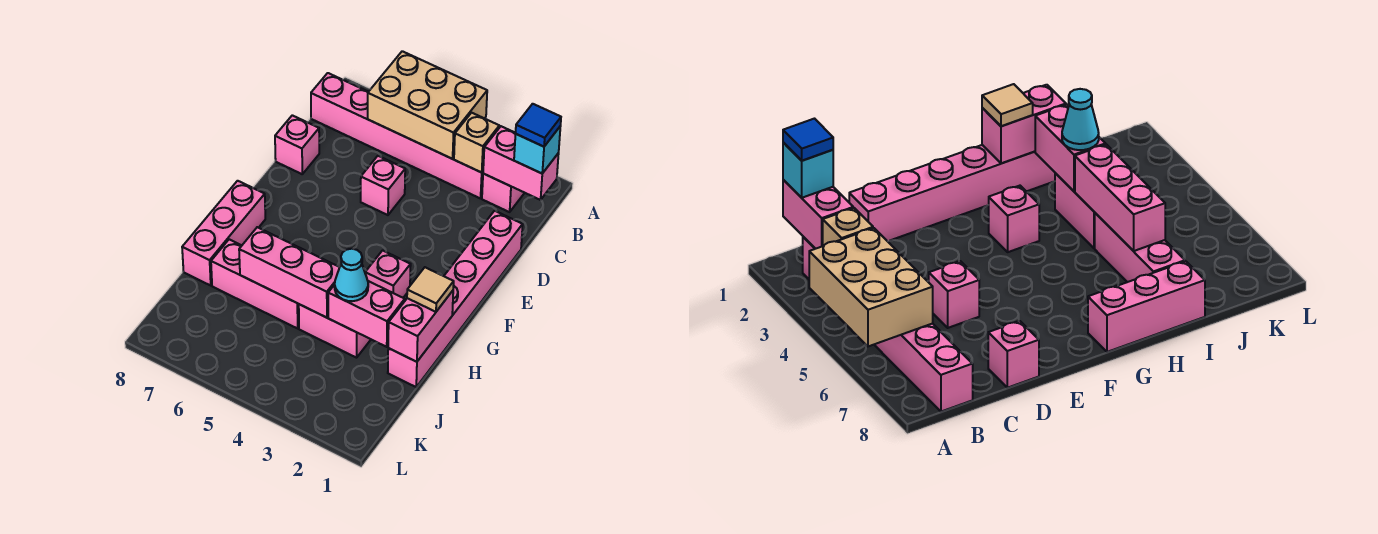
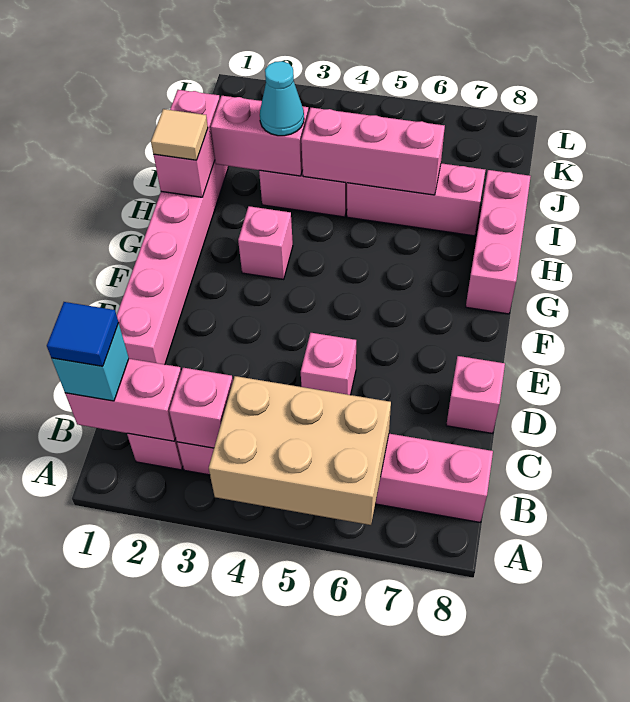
tan brick B3 level 2 -> pink brick B3 level 2

